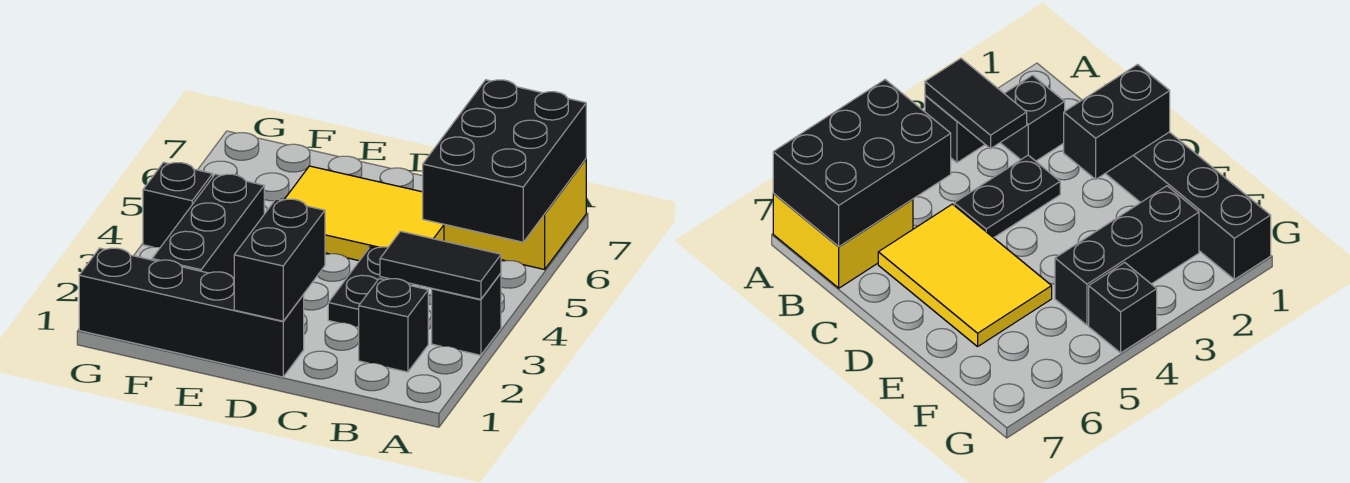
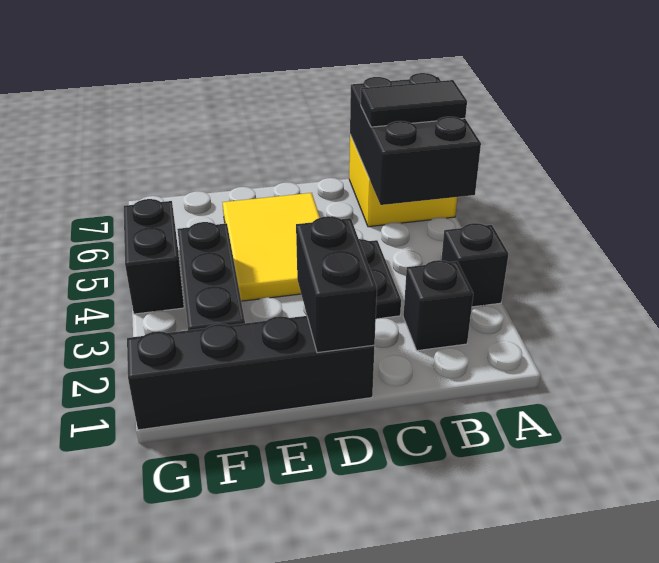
black tile A3:B3 level 2 -> black tile A6:B6 level 3
yellow tile C5:E6 level 1 -> yellow tile D4:E6 level 1
black brick G4 level 1 -> black brick G4:G5 level 1

